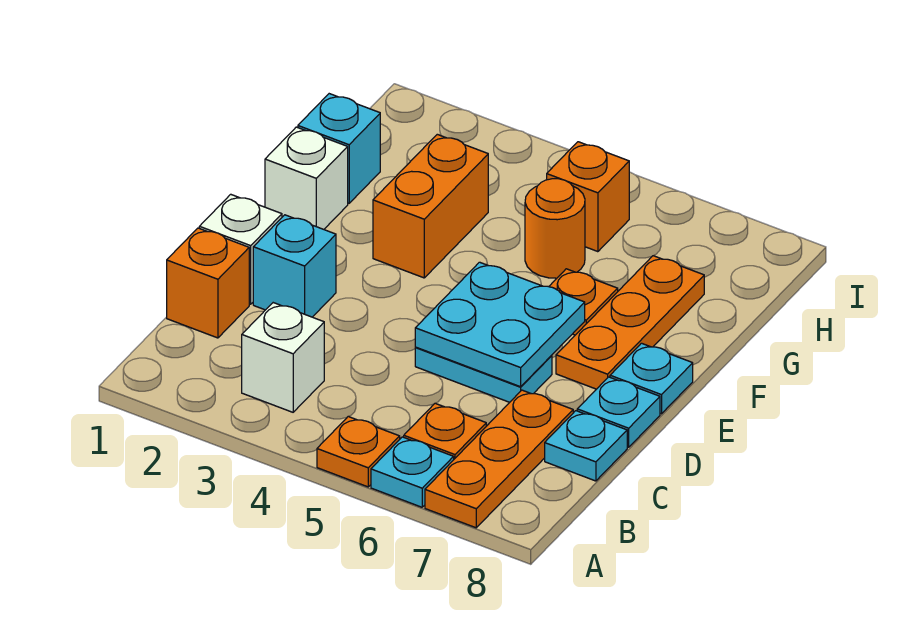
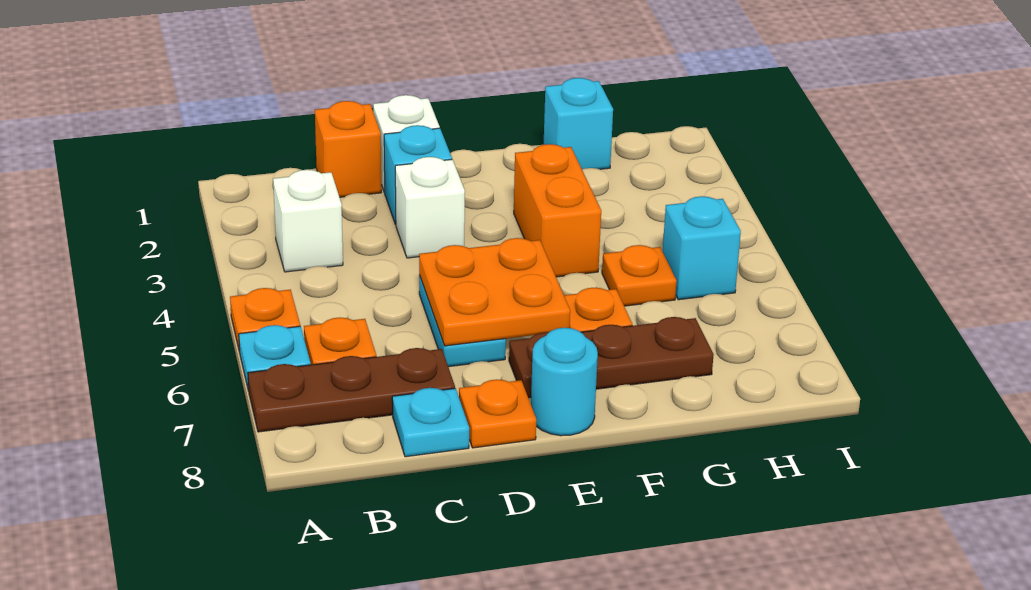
orange plate A7:C7 level 1 -> brown plate A7:C7 level 1
cyan plate D5:E6 level 2 -> orange plate D5:E6 level 2
cyan plate D8 level 1 -> orange plate D8 level 1
orange plate E7:G7 level 1 -> brown plate E7:G7 level 1
cyan plate E8 level 1 -> cyan round brick E8 level 1
white brick F1 level 1 -> white brick D3 level 1
orange brick F3:G3 level 1 -> orange brick F3:F4 level 1
orange round brick G5 level 1 -> orange plate G5 level 1
orange brick H5 level 1 -> cyan brick H5 level 1

